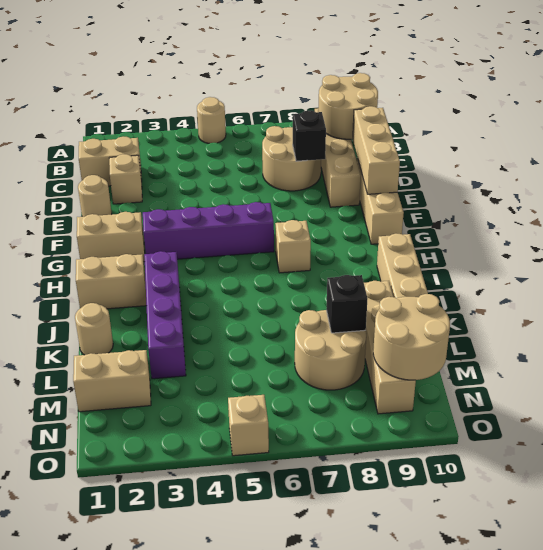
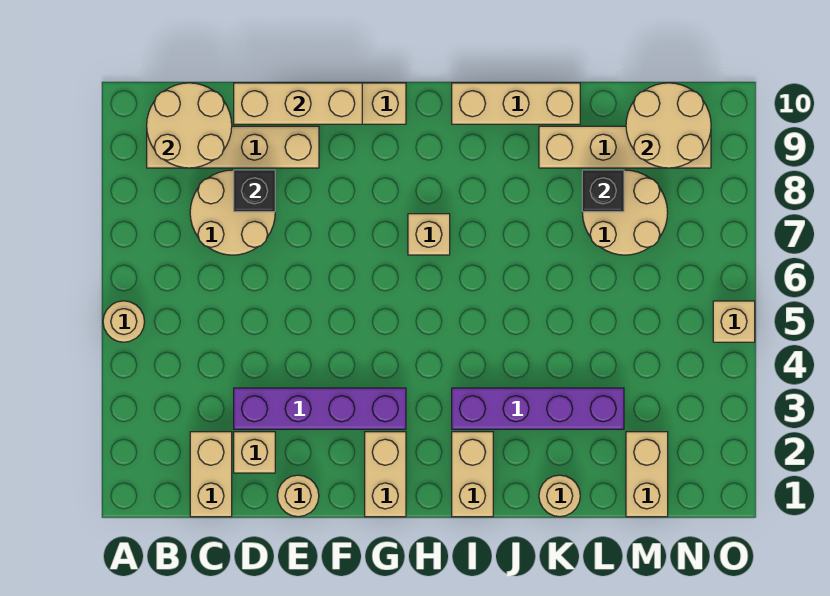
purple brick G3:G6 level 1 -> purple brick D3:G3 level 1

